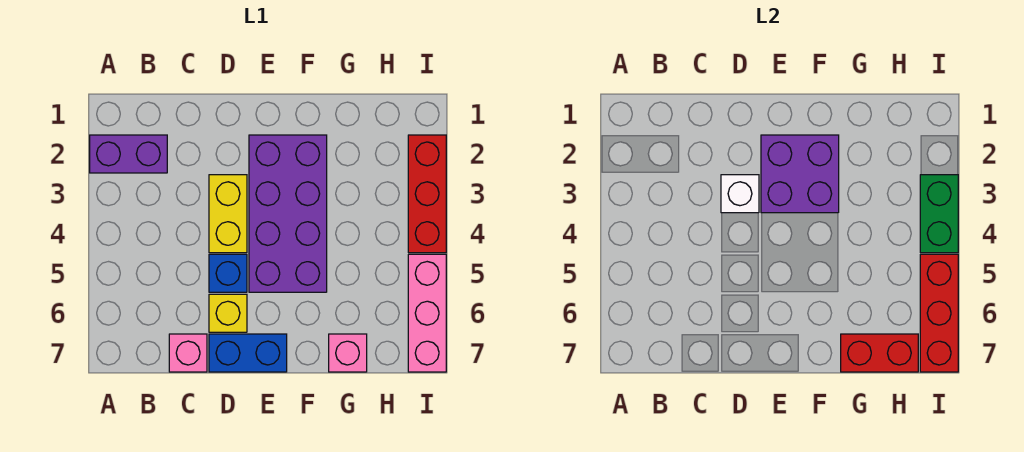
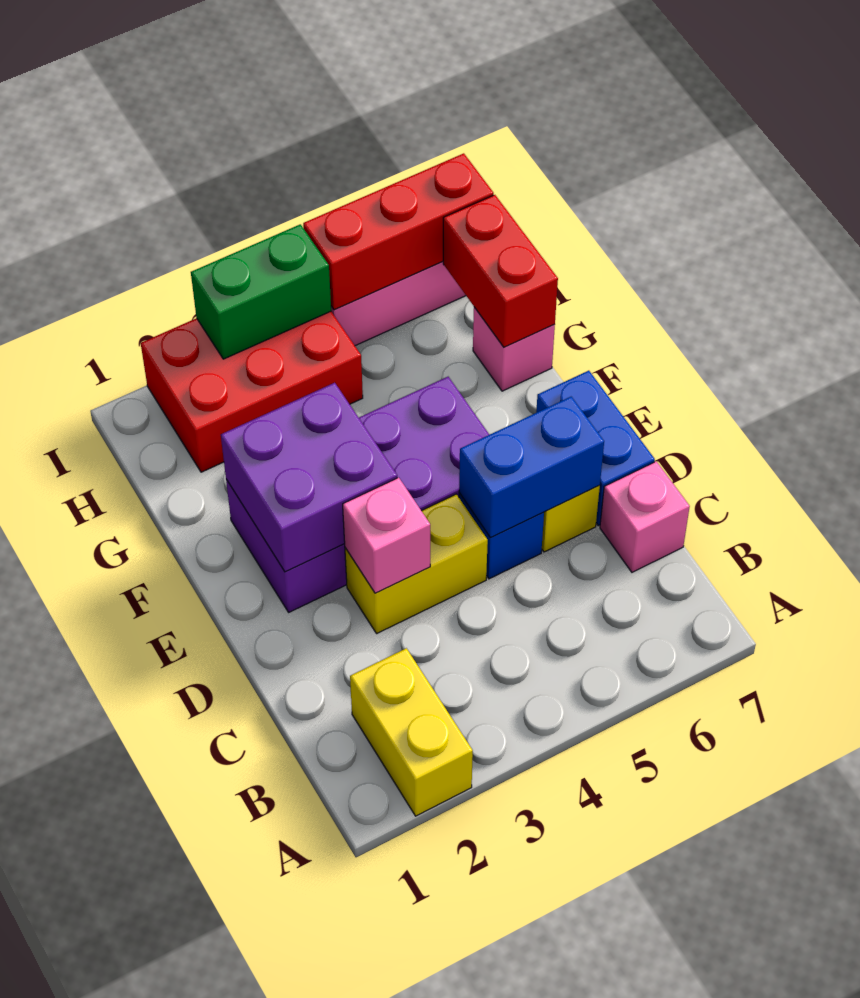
purple brick A2:B2 level 1 -> yellow brick A2:B2 level 1
white brick D3 level 2 -> pink brick D3 level 2
none -> blue brick D5:D6 level 2
red brick I2:I4 level 1 -> red brick H2:I4 level 1

